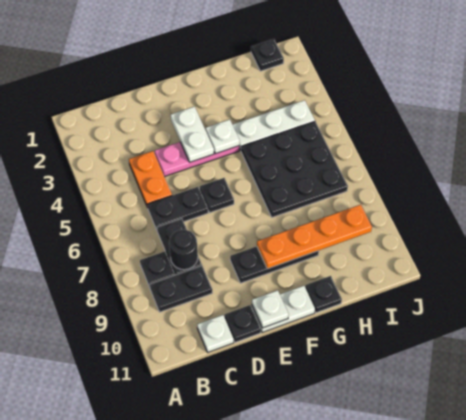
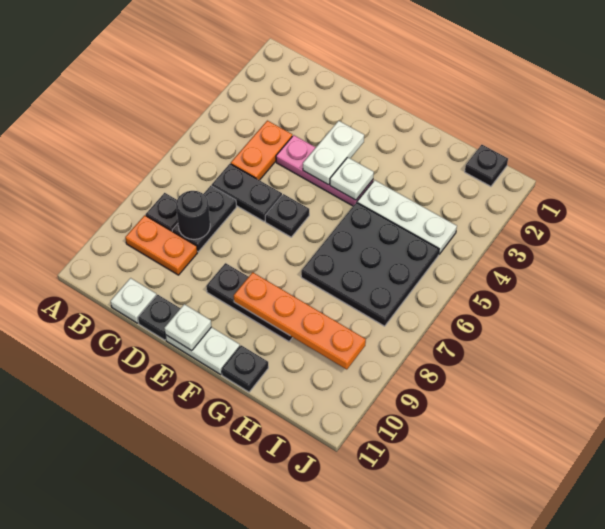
black plate B9:C9 level 1 -> orange plate B9:C9 level 1

